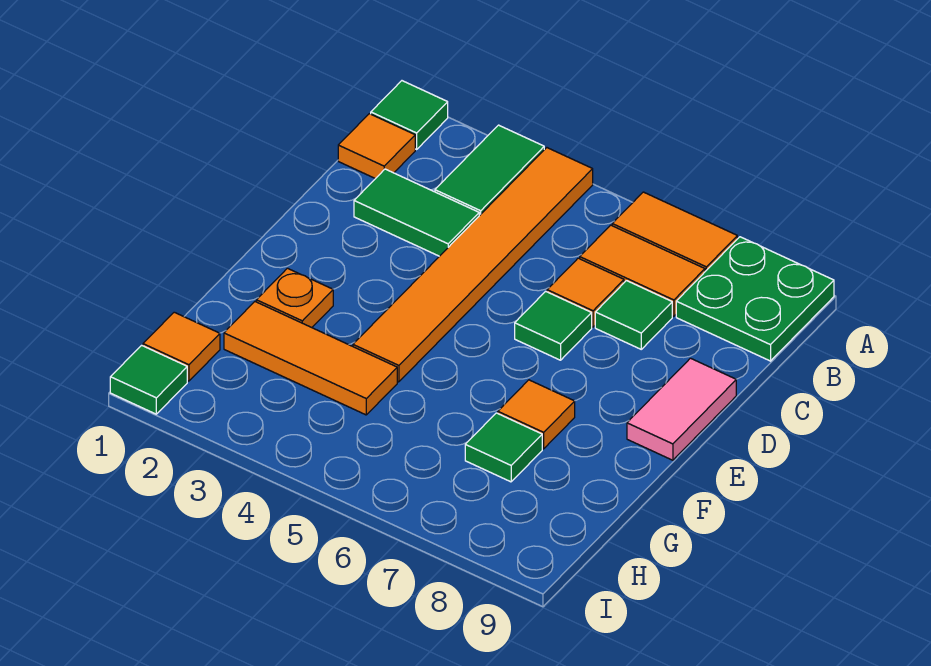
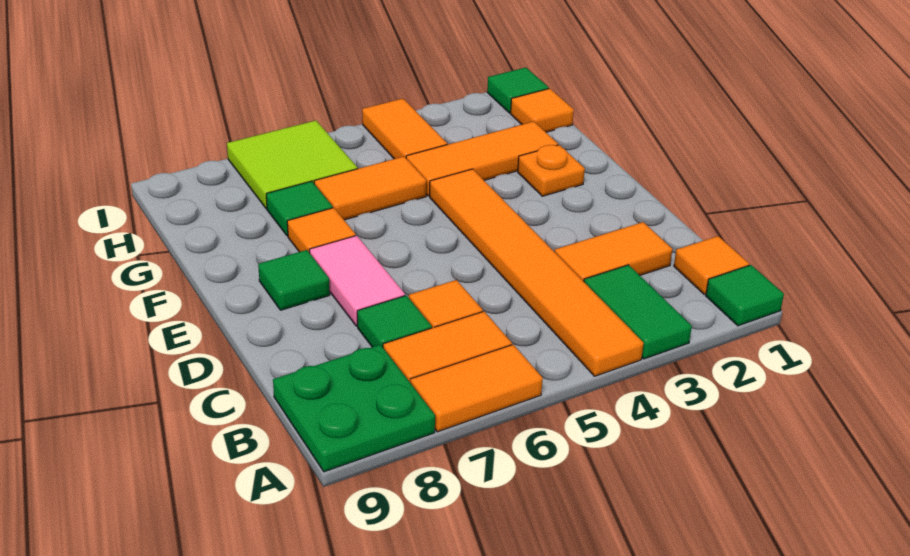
green tile C2:C3 level 1 -> orange tile C2:C3 level 1
green tile D6 level 1 -> green tile E8 level 1
pink tile D9:E9 level 1 -> pink tile D7:E7 level 1
none -> orange tile G5:G6 level 1
none -> orange tile H4:I4 level 1
none -> lime tile H6:I7 level 1

